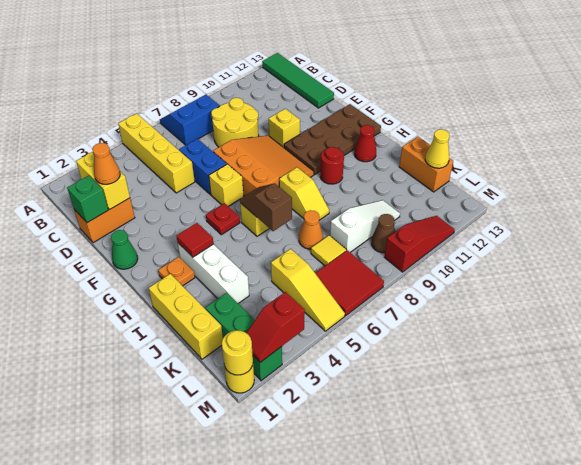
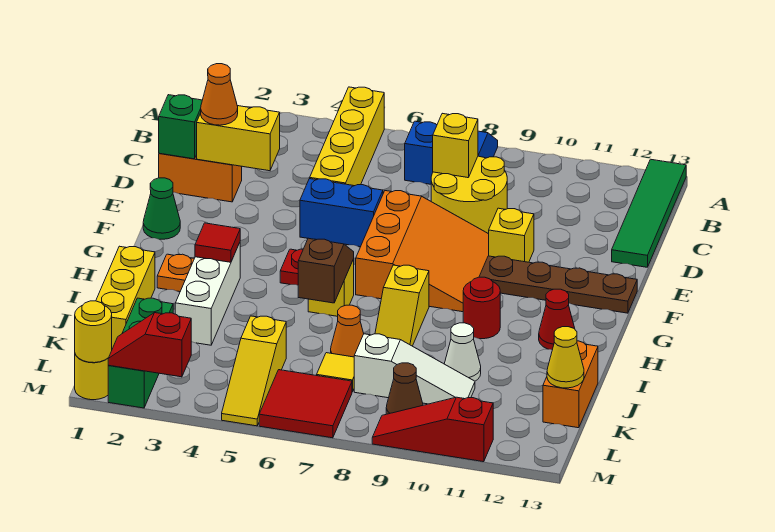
yellow brick C2:D2 level 2 -> yellow brick D2:D3 level 2
blue brick D6:E6 level 1 -> blue brick E5:E6 level 1
yellow brick F6 level 1 -> yellow brick C8 level 2
brown plate F10:G13 level 1 -> brown plate F10:F13 level 1
none -> white cone J10 level 1
red slope M9:M11 level 1 top 9 -> red slope M9:M11 level 1 top 11

